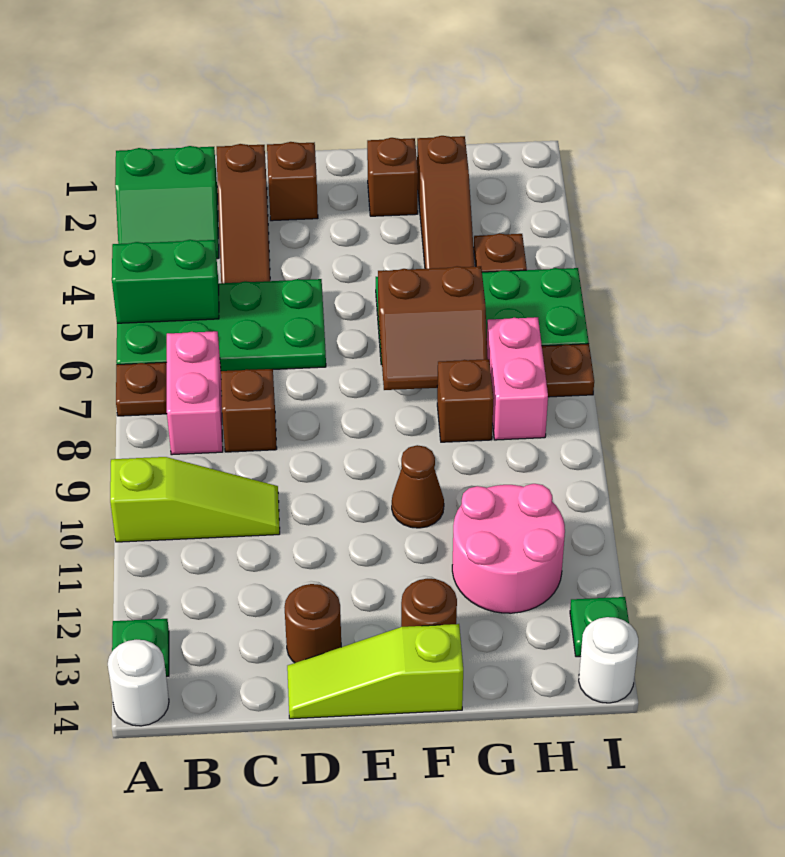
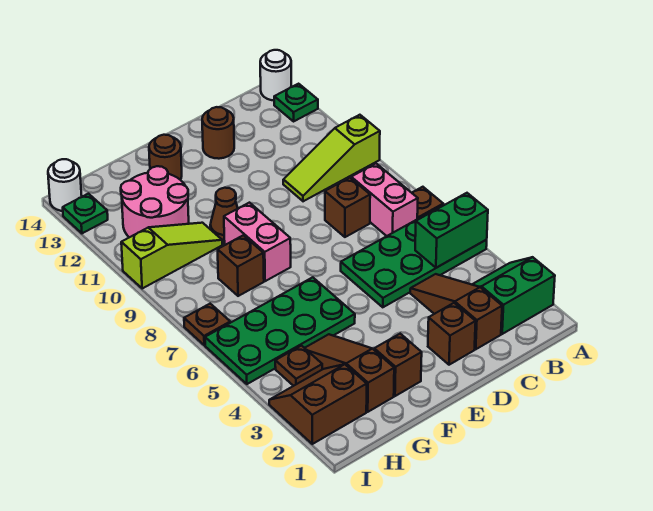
lime slope D14:F14 level 1 top F -> lime slope G10:I10 level 1 top I
brown slope F6:G7 level 2 top 6 -> brown slope H2:I3 level 1 top 2
pink brick H7:H8 level 1 -> pink brick F8:F9 level 1

